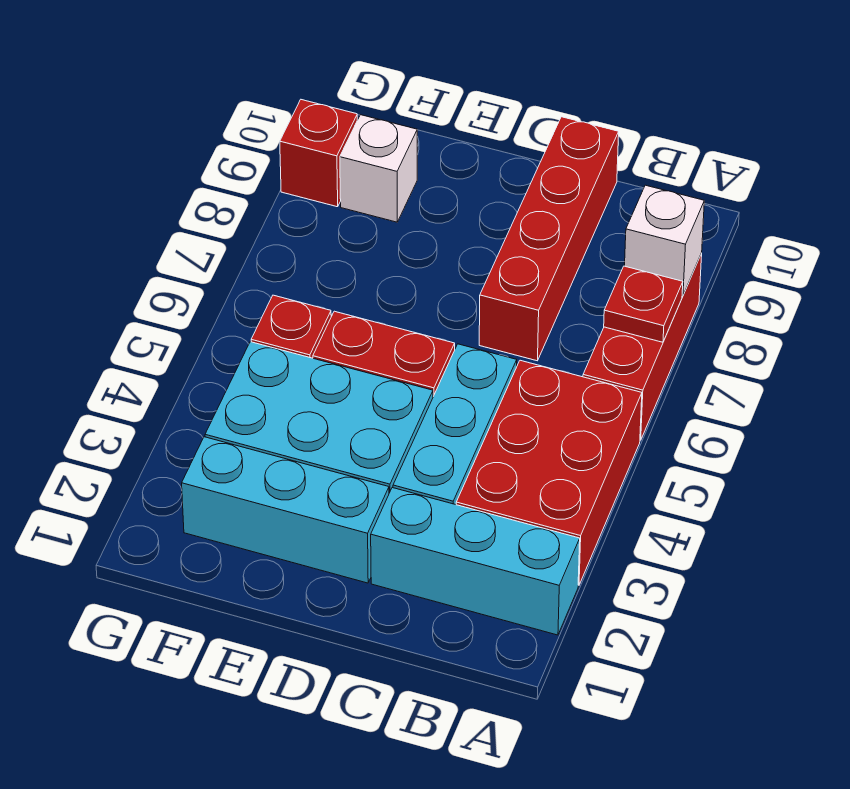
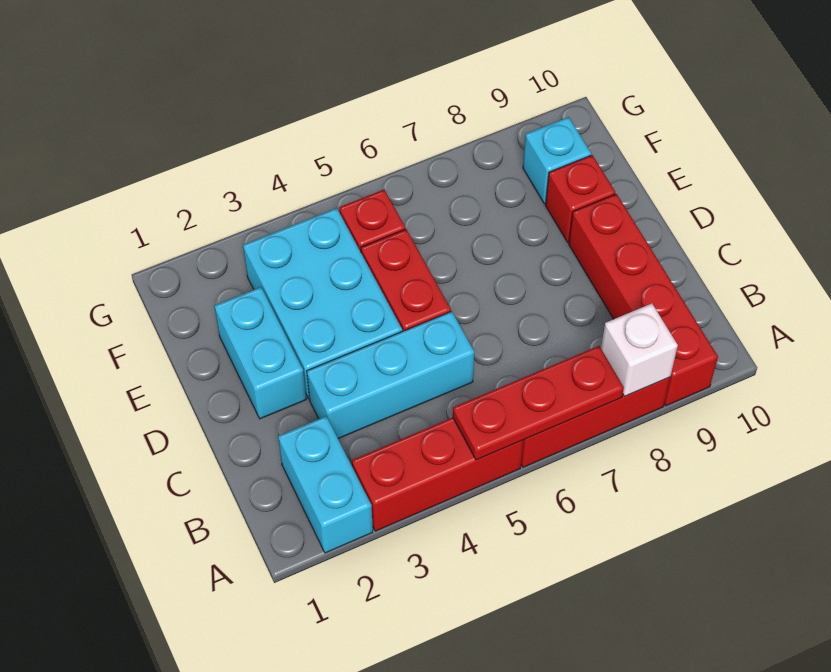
cyan brick A2:C2 level 1 -> cyan brick A2:B2 level 1
red brick A3:B5 level 1 -> red brick A3:A5 level 1
red plate A7 level 2 -> red plate A5:A7 level 2
red brick C7:C10 level 1 -> red brick A9:D9 level 1
cyan brick D2:F2 level 1 -> cyan brick D2:E2 level 1
white brick F9 level 1 -> cyan brick F9 level 1
red brick G9 level 1 -> red brick E9 level 1

